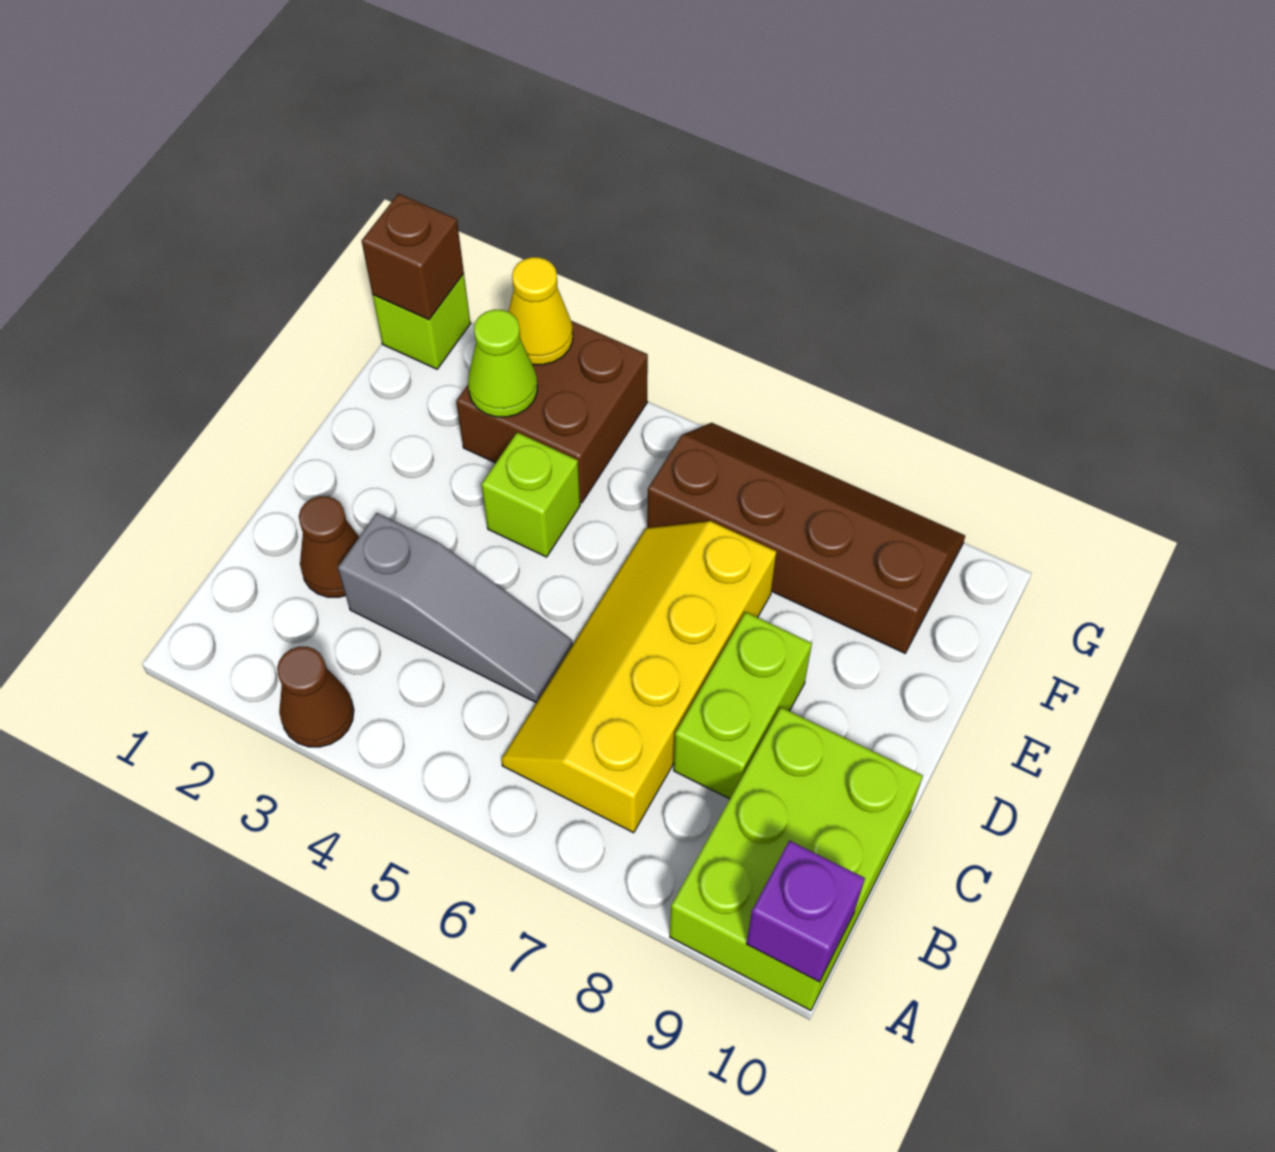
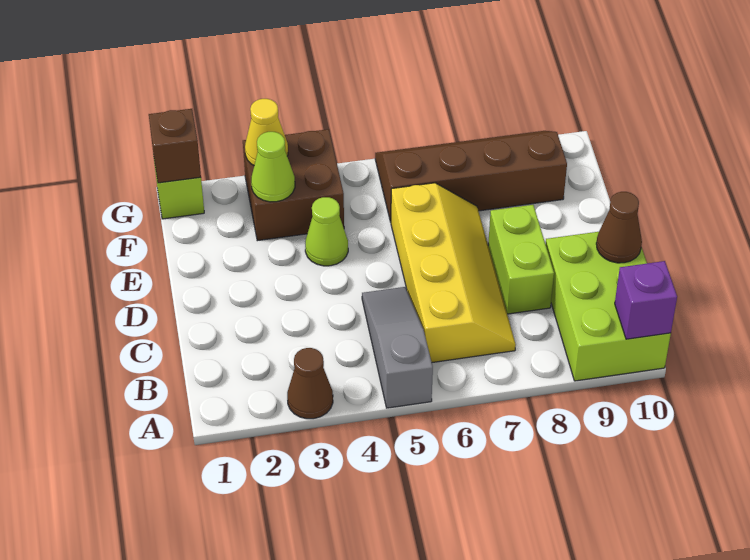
yellow slope B6:E7 level 1 top 7 -> yellow slope B6:E7 level 1 top 6
brown cone C2 level 1 -> brown cone C10 level 2
grey slope C3:C5 level 1 top 3 -> grey slope A5:C5 level 1 top A
lime brick E4 level 1 -> lime cone E4 level 1

